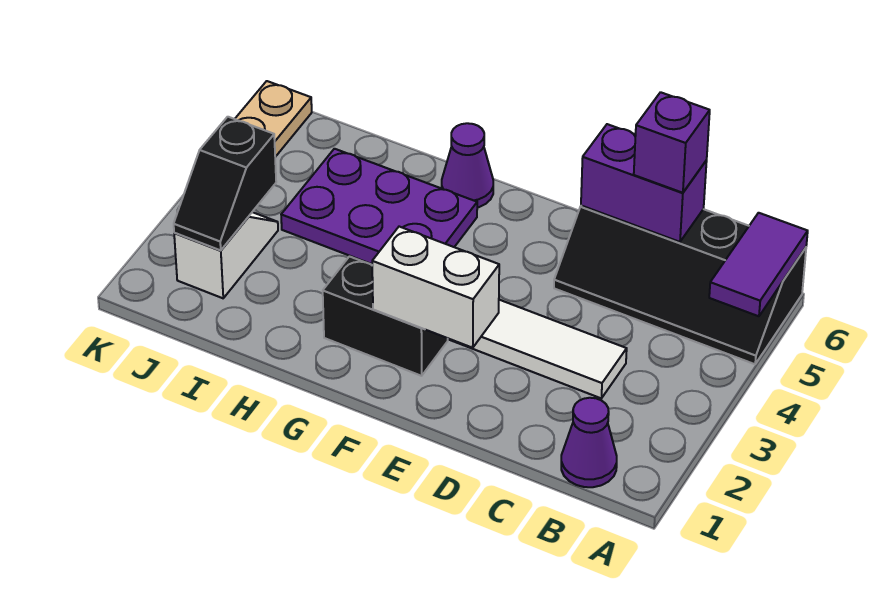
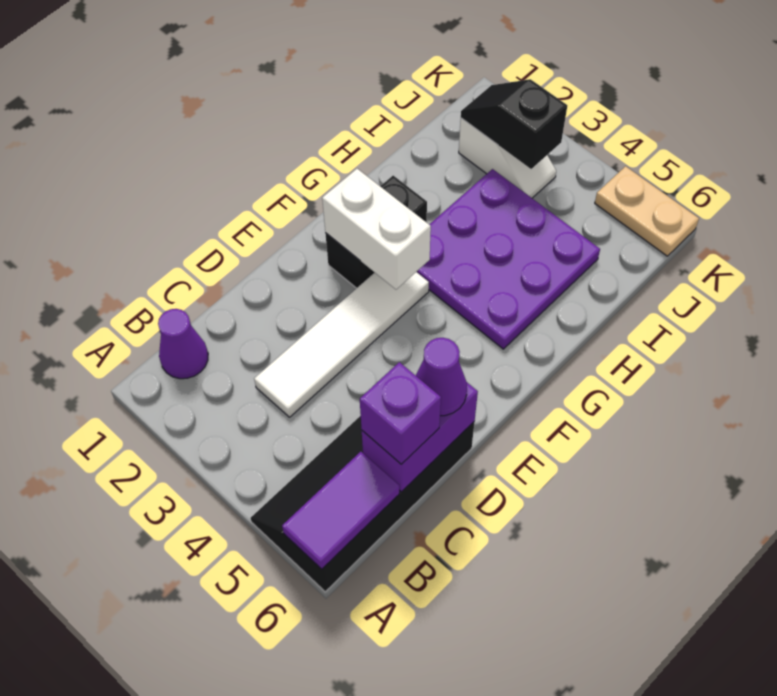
purple tile A5:A6 level 2 -> purple tile A6:B6 level 2
white brick E2:F2 level 2 -> white brick F2:F3 level 2
purple plate G4:I5 level 1 -> purple plate G3:I5 level 1
purple cone G6 level 1 -> purple cone D6 level 3

